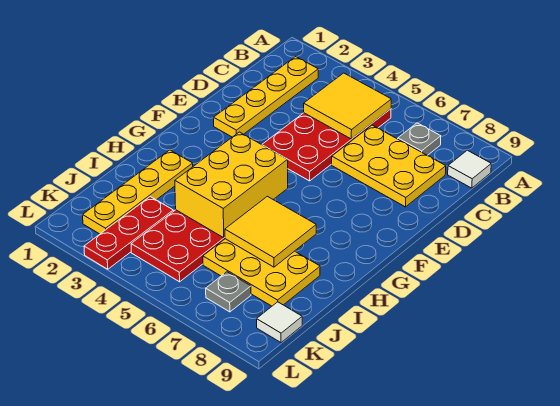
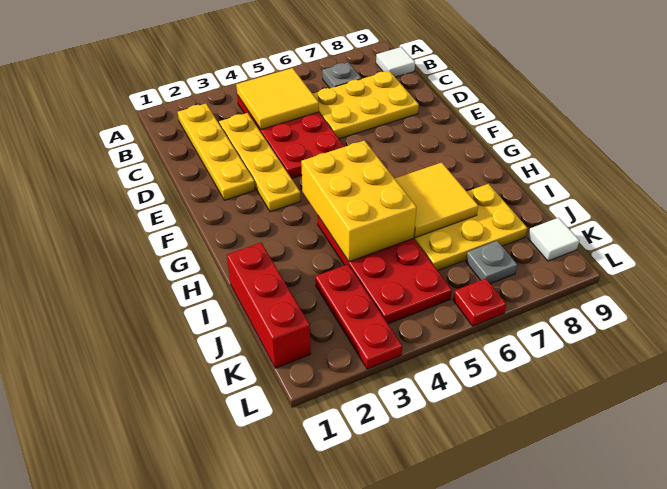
yellow plate H2:K2 level 1 -> yellow plate C3:F3 level 1
none -> red brick I1:K1 level 1
none -> red plate L6 level 1

